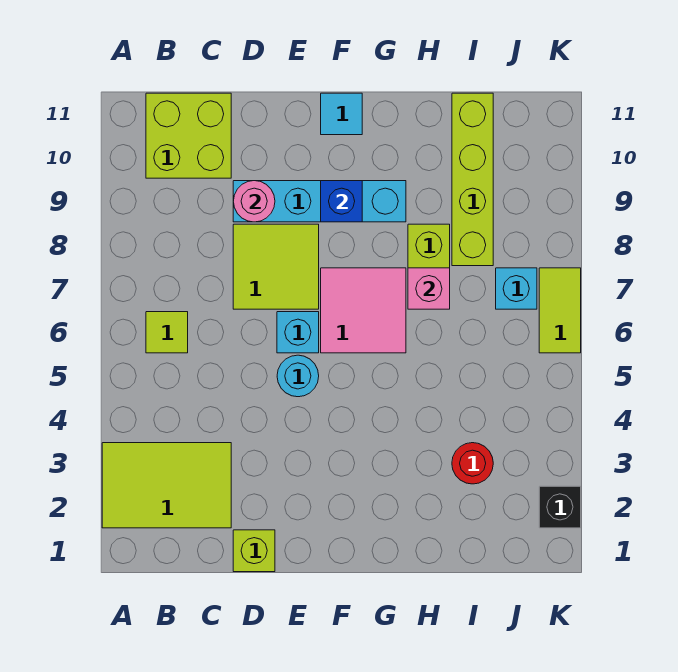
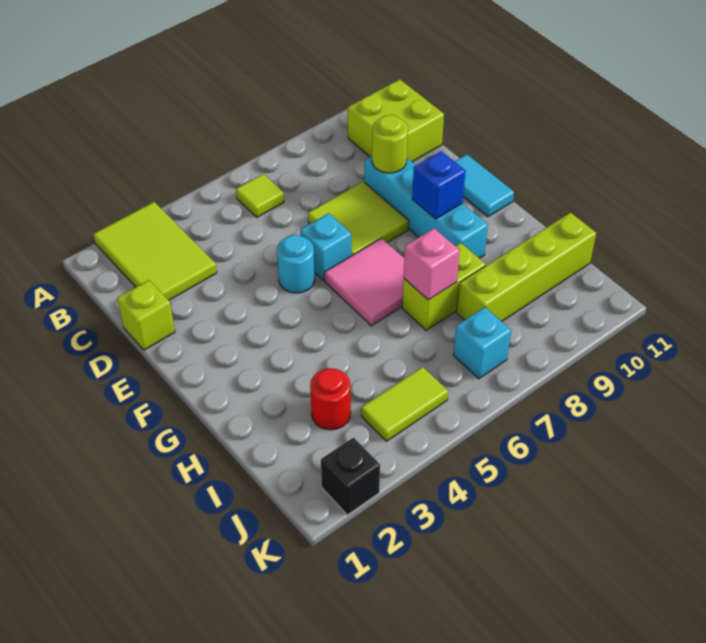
pink round brick D9 level 2 -> lime round brick D9 level 2
cyan tile F11 level 1 -> cyan tile E11:F11 level 1
lime tile K6:K7 level 1 -> lime tile J4:J5 level 1

